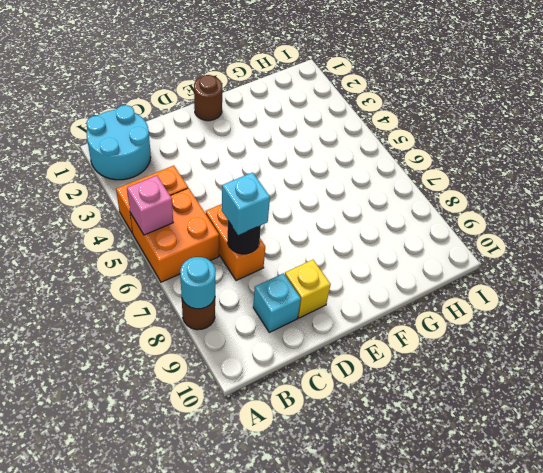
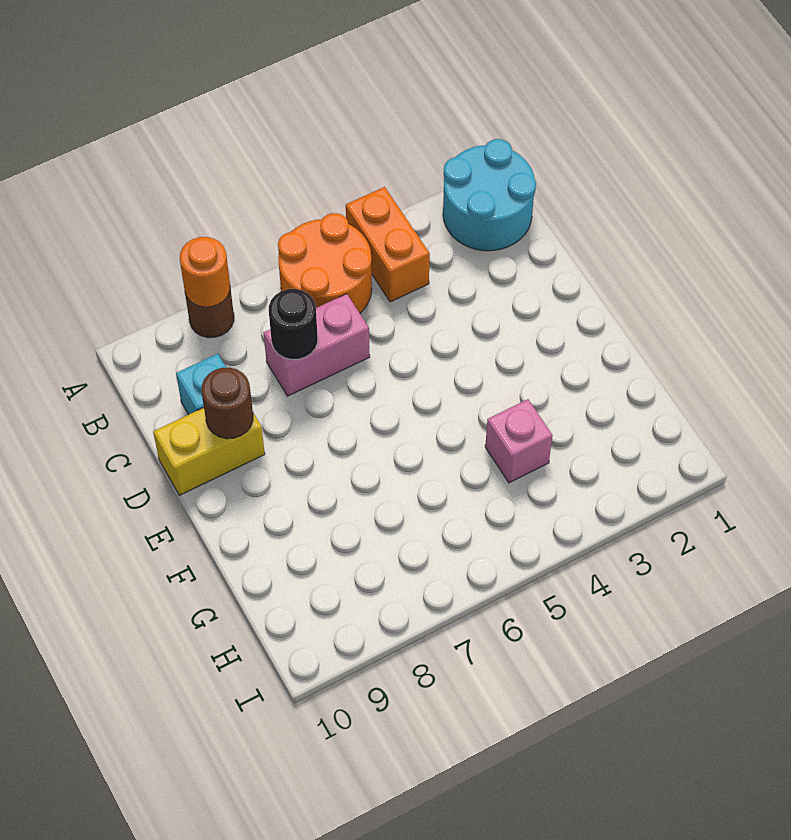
orange brick A5:B6 level 1 -> orange round brick A5:B6 level 1
pink brick A5 level 2 -> pink brick G4 level 1
cyan round brick A8 level 2 -> orange round brick A8 level 2
orange brick C6:C7 level 1 -> pink brick C6:C7 level 1
cyan brick C7 level 3 -> none
yellow brick D9 level 1 -> yellow brick D9:D10 level 1
brown round brick E1 level 1 -> brown round brick D9 level 2

